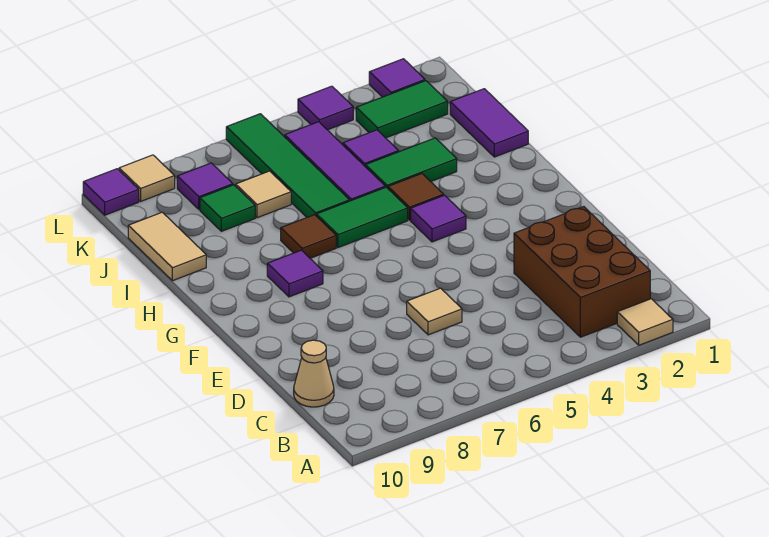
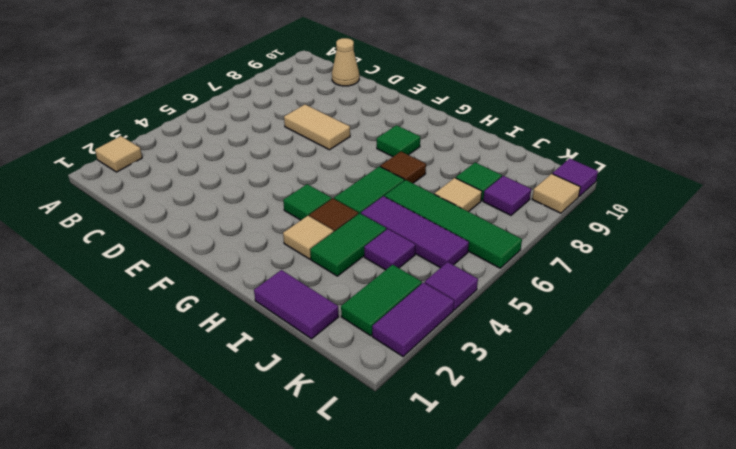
brown brick B2:D3 level 1 -> none
tan tile D6 level 1 -> tan tile H3 level 1
purple tile G4 level 1 -> green tile G4 level 1
purple tile G8 level 1 -> green tile G8 level 1
tan tile I10:J10 level 1 -> tan tile D7:E7 level 1
purple tile L2 level 1 -> purple tile L2:L3 level 1

